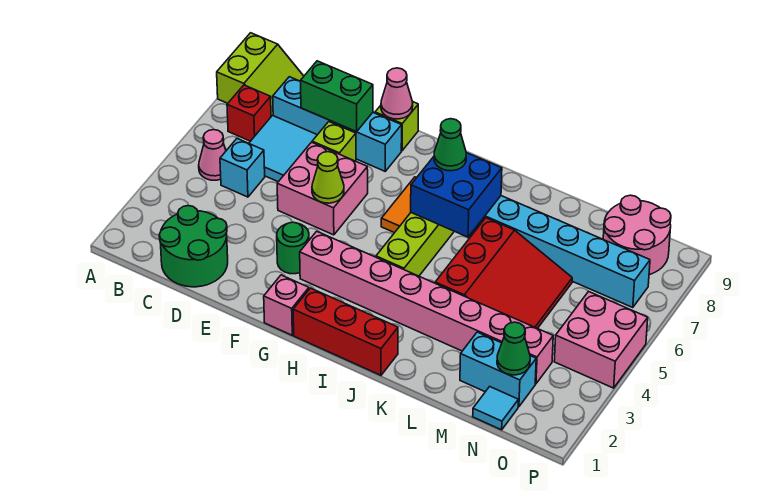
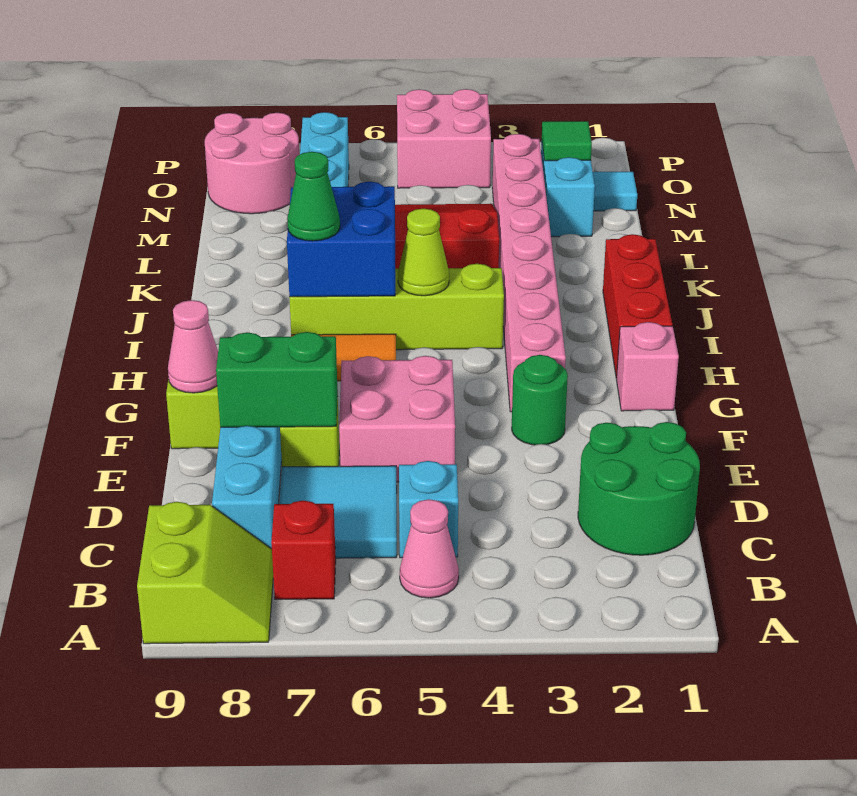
lime slope A8:B9 level 1 top A -> lime slope A8:B9 level 1 top 9
green brick D8:E8 level 2 -> green brick E7:E8 level 2
lime cone F5 level 2 -> lime cone I5 level 2
green cone N2 level 2 -> green tile N2 level 2

